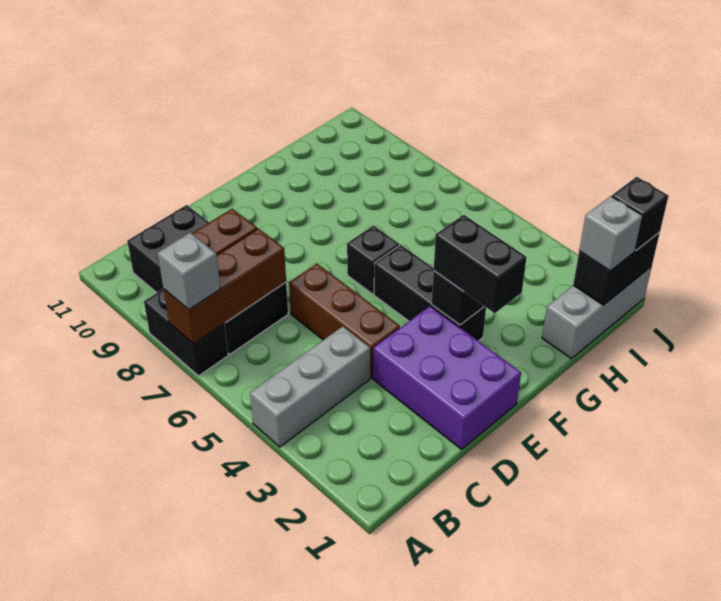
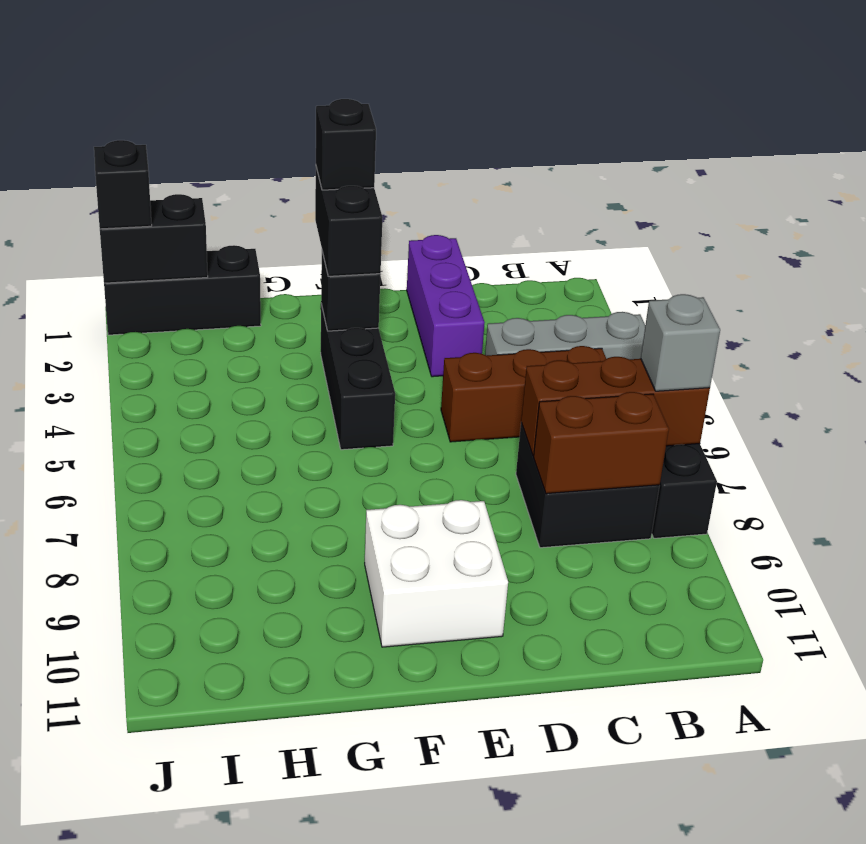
black brick B7:C10 level 1 -> black brick B7:C8 level 1
purple brick D1:E3 level 1 -> purple brick D1:D3 level 1
brown brick D4:D6 level 1 -> brown brick B5:D5 level 1
none -> white brick E9:F10 level 1
black brick F6 level 1 -> black brick F2 level 4
grey brick H1:J1 level 1 -> black brick H1:J1 level 1
grey brick I1 level 3 -> none

